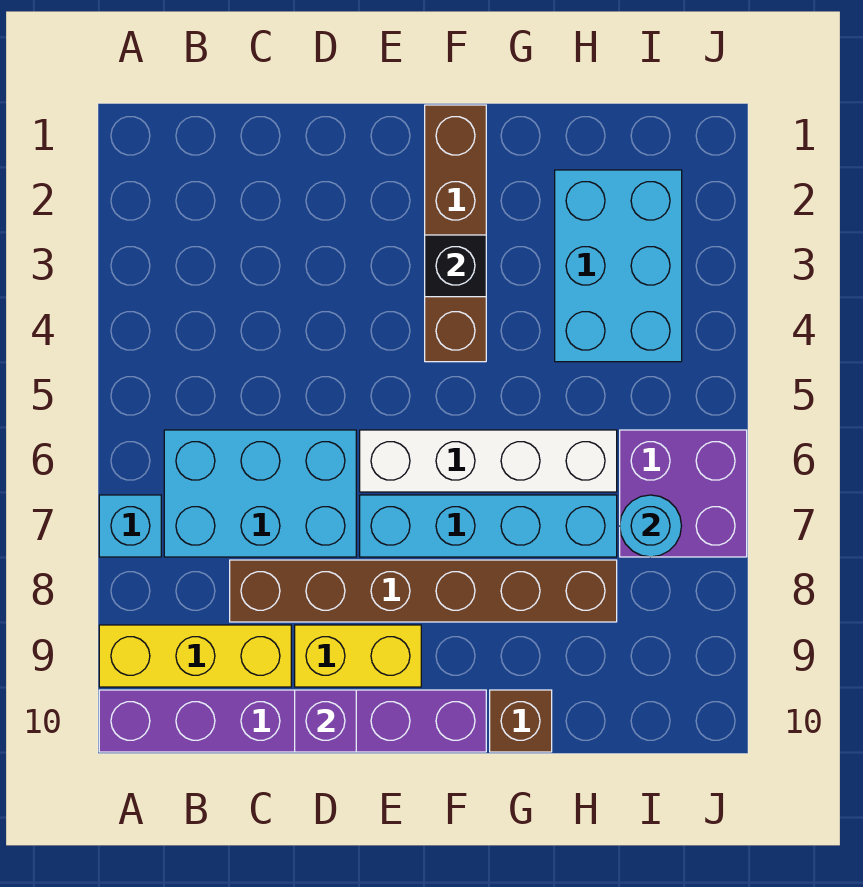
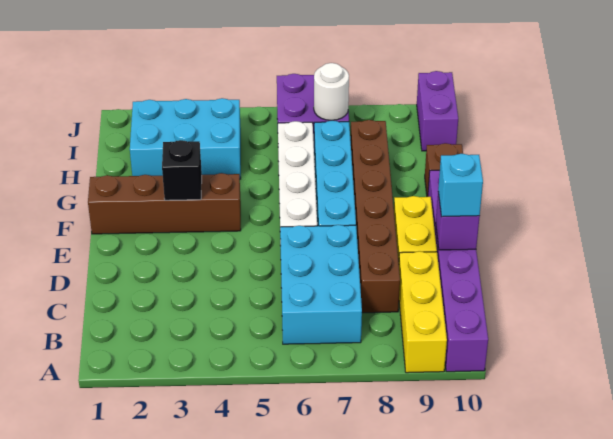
cyan brick A7 level 1 -> cyan brick D10 level 3
cyan round brick I7 level 2 -> white round brick I7 level 2
none -> purple brick I10:J10 level 1

